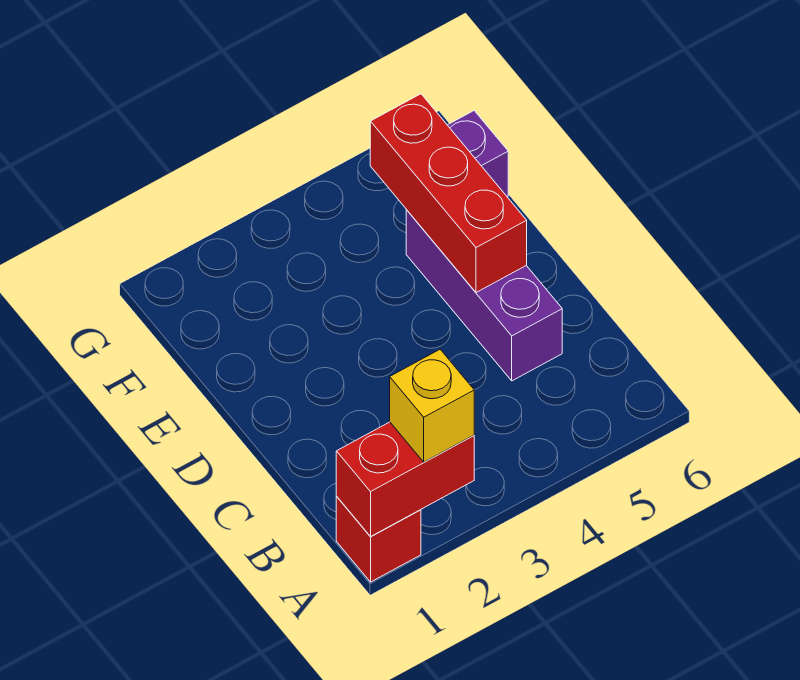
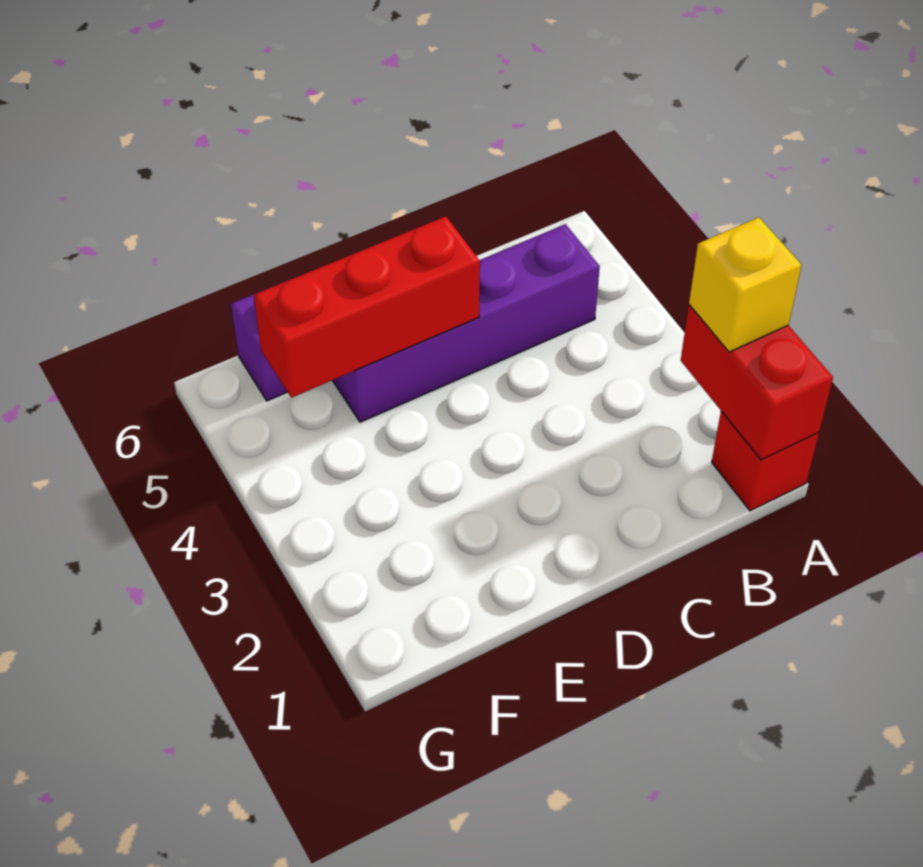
purple brick C5:E5 level 1 -> purple brick B5:E5 level 1

